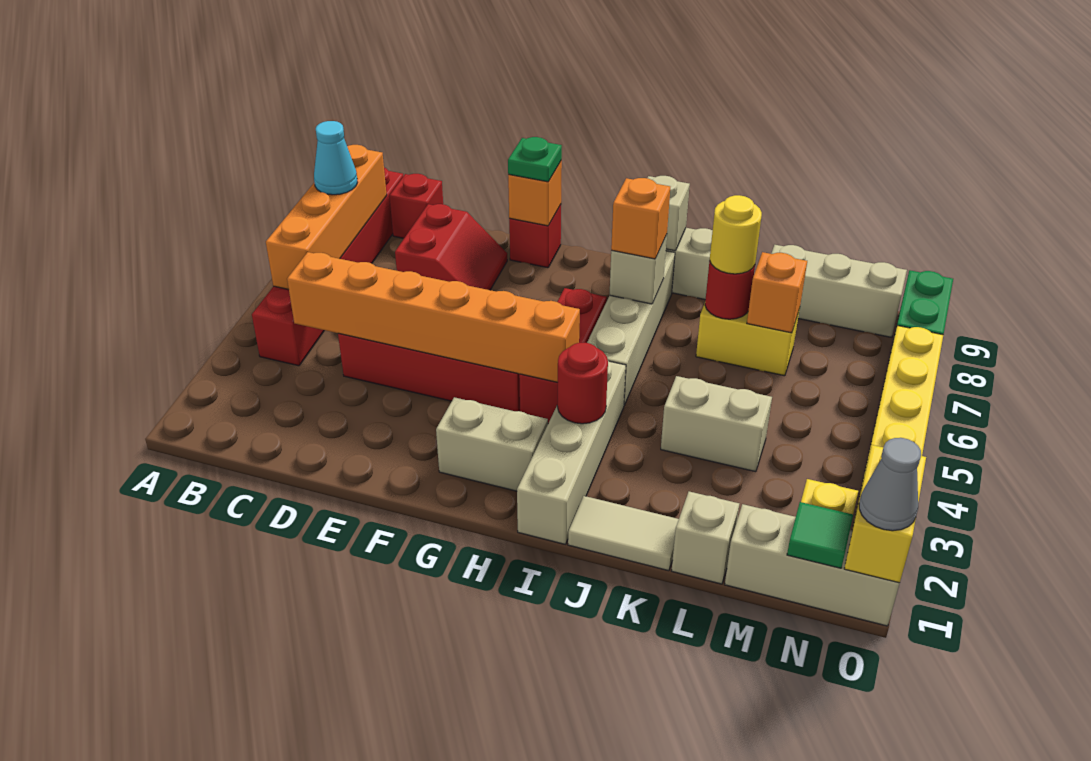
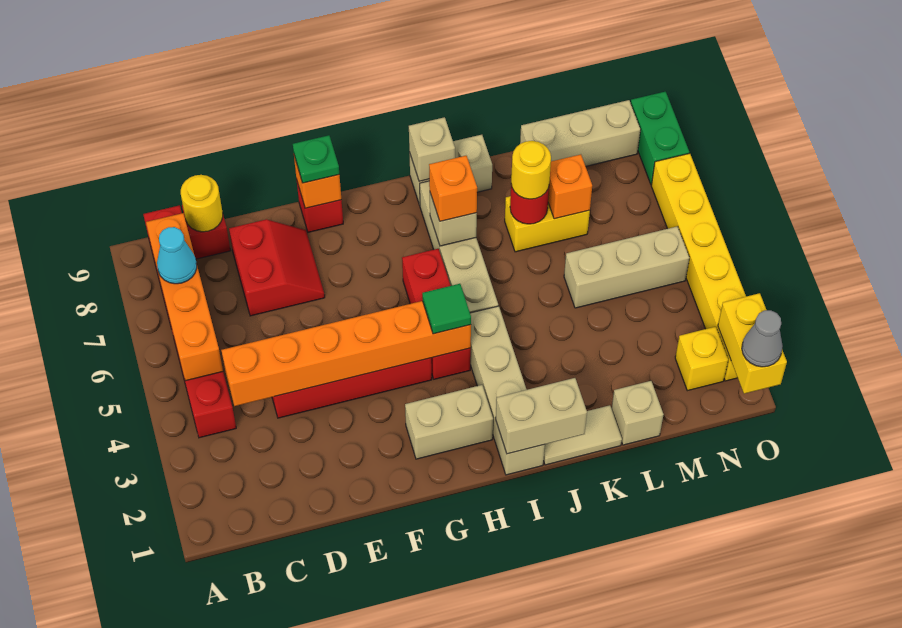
none -> yellow round brick C9 level 2
red round brick I3 level 2 -> none
tan brick K4:L4 level 1 -> tan brick I1:J1 level 2
tan brick M1:O1 level 1 -> tan brick L5:N5 level 1
green tile N1 level 2 -> green tile H4 level 3

